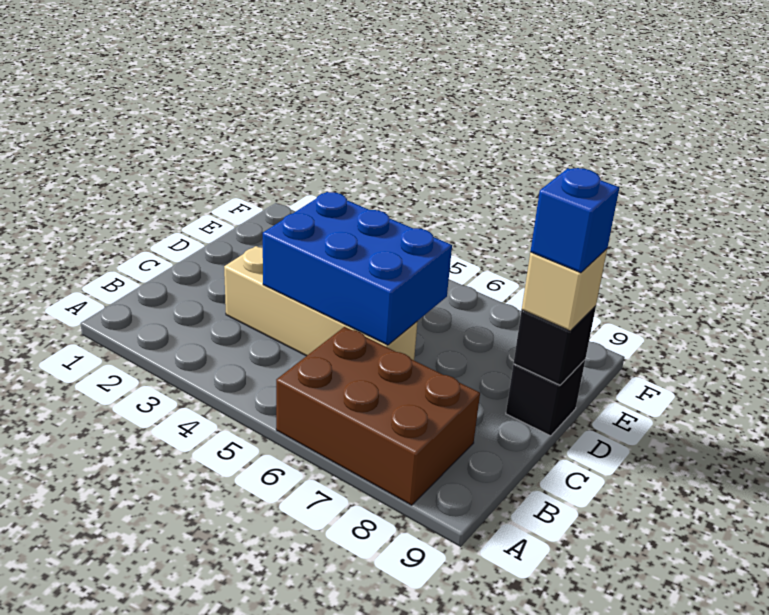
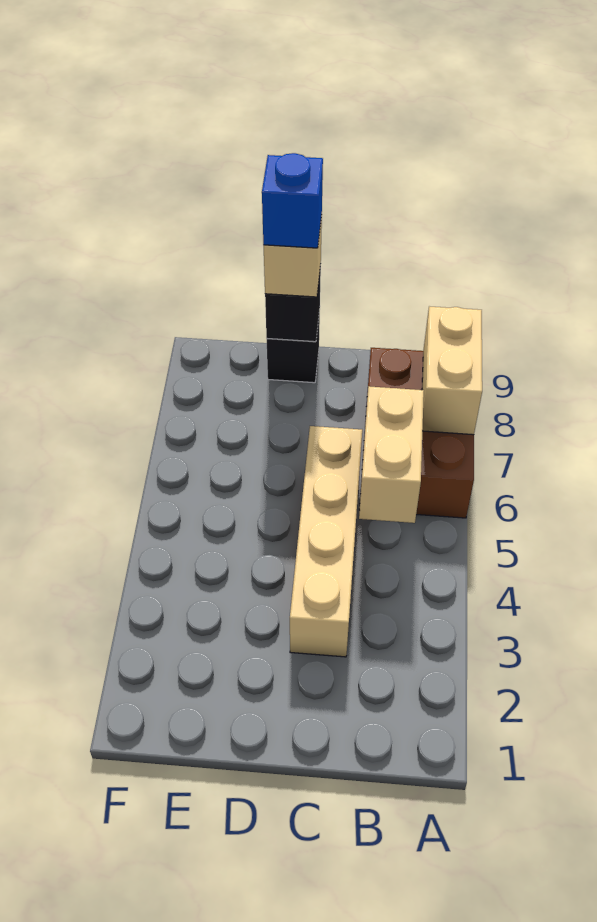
none -> tan brick A7:A8 level 2
none -> tan brick B5:B6 level 2
blue brick C4:D6 level 2 -> none

